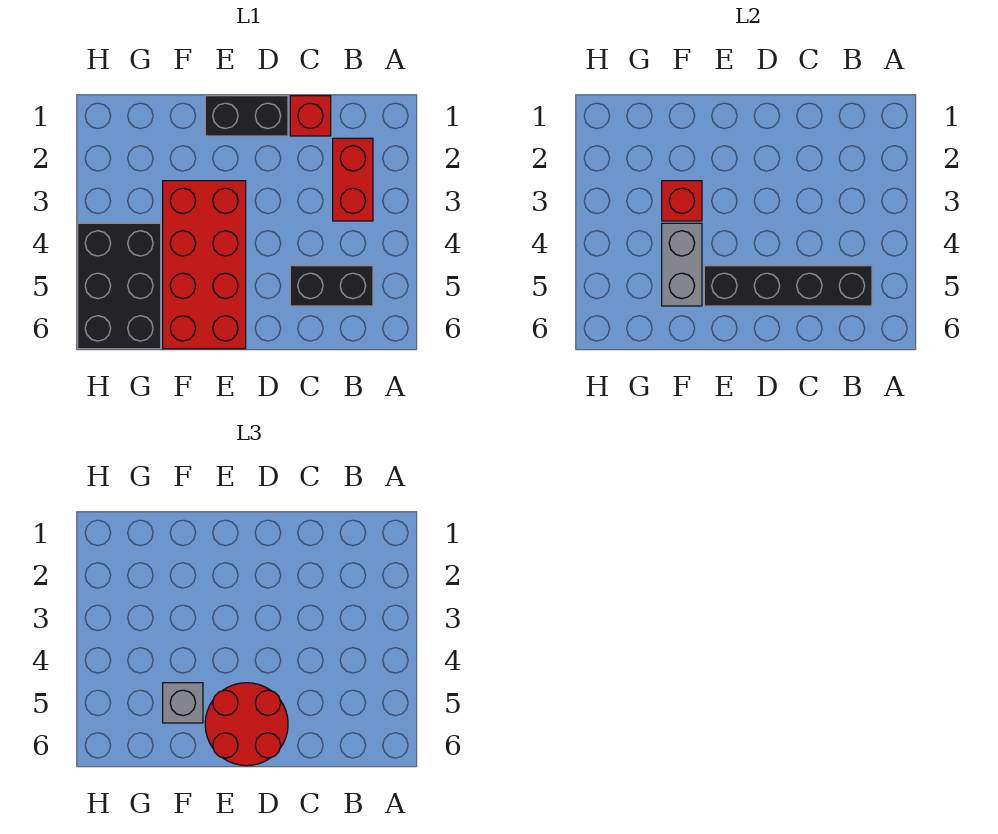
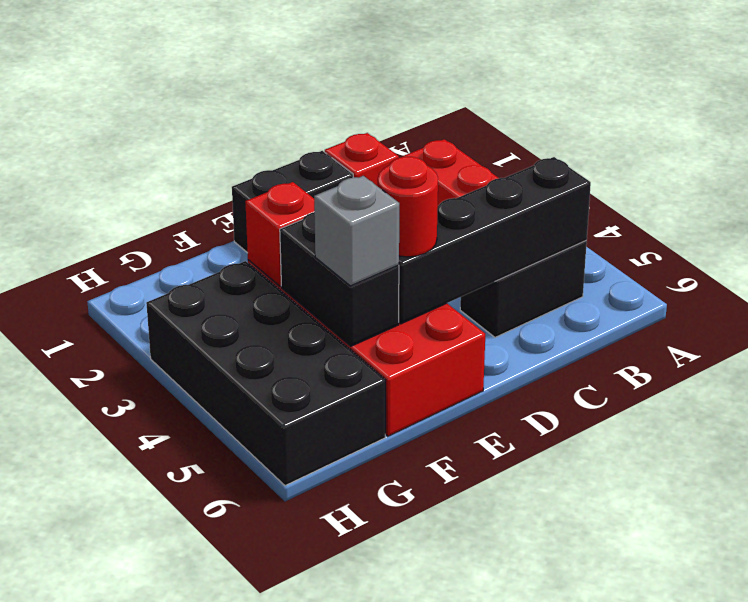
red round brick D5:E6 level 3 -> red round brick E5 level 3
grey brick F4:F5 level 2 -> black brick F4:F5 level 2
black brick G4:H6 level 1 -> black brick G3:H6 level 1

